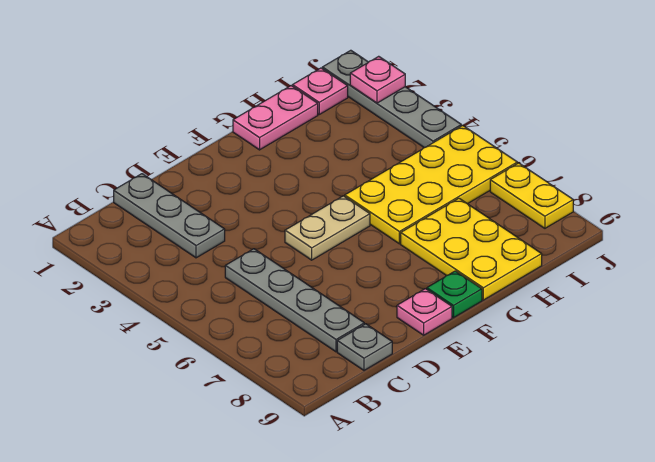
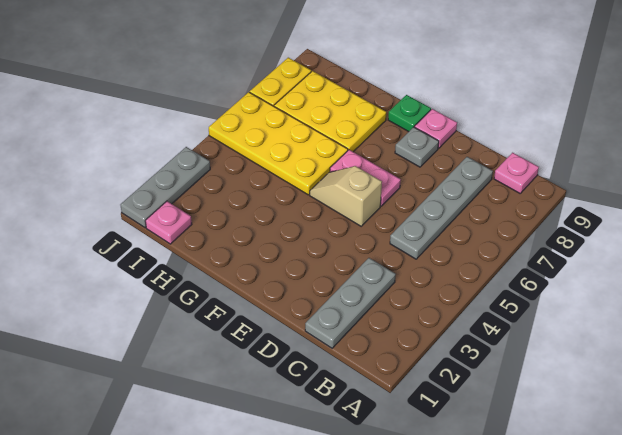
grey plate C9 level 1 -> grey plate E8 level 1
tan plate E5:F5 level 1 -> tan slope E5:F5 level 1 top E
pink plate G1:H1 level 1 -> pink plate E6:F6 level 1
yellow plate G7:H9 level 1 -> yellow plate G7:I8 level 1
grey plate J1:J4 level 1 -> grey plate J1:J3 level 1
pink plate J2 level 2 -> pink plate B9 level 1

